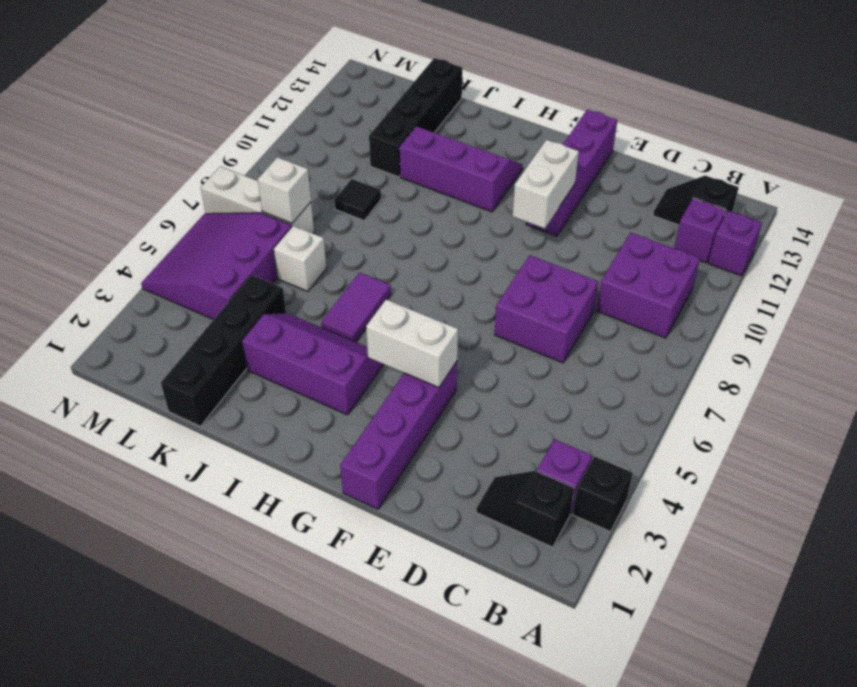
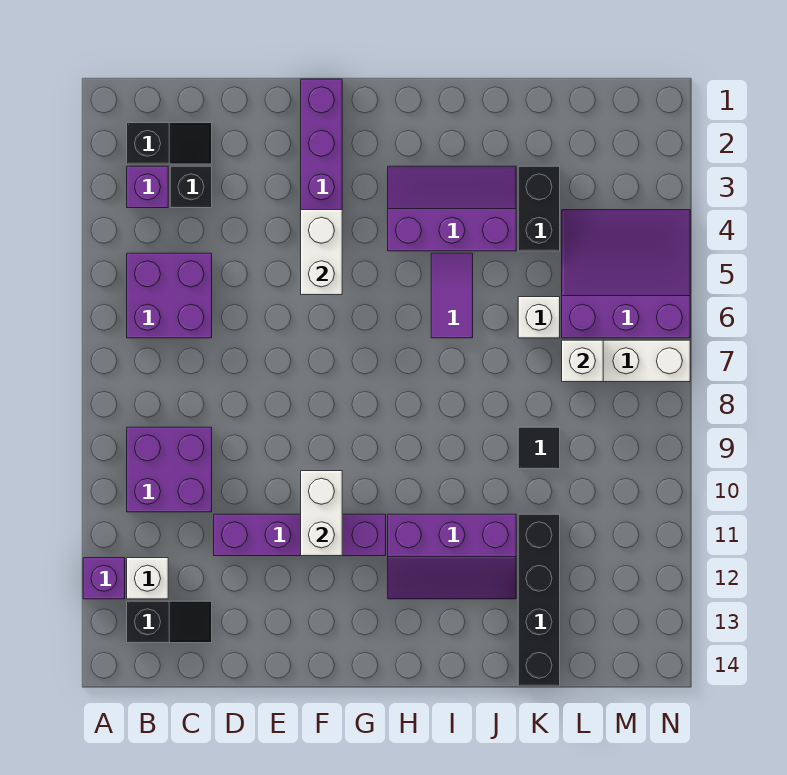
black brick A3 level 1 -> black brick C3 level 1
purple brick B12 level 1 -> white brick B12 level 1
purple brick D7:E8 level 1 -> purple brick B5:C6 level 1
white brick F4:G4 level 2 -> white brick F4:F5 level 2
purple brick F11:F14 level 1 -> purple brick D11:G11 level 1
purple slope H3:J4 level 1 top 3 -> purple slope H3:J4 level 1 top 4
black brick K1:K4 level 1 -> black brick K3:K4 level 1
purple slope L4:N6 level 1 top L -> purple slope L4:N6 level 1 top 6

